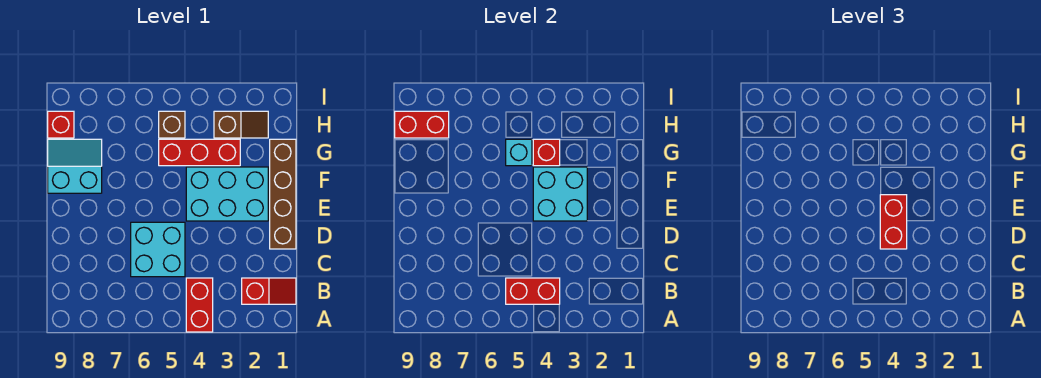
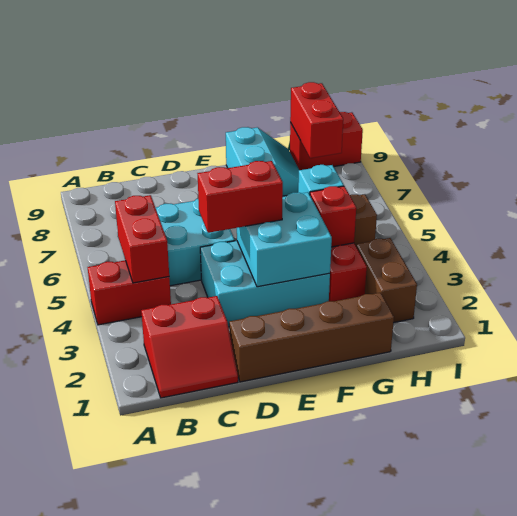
red slope B1:B2 level 1 top 2 -> red slope B1:C2 level 1 top 2
cyan brick E2:F4 level 1 -> cyan brick D3:F4 level 1
brown slope H2:H3 level 1 top 3 -> brown brick H2:H3 level 1
red brick H9 level 1 -> red brick H9:I9 level 1

